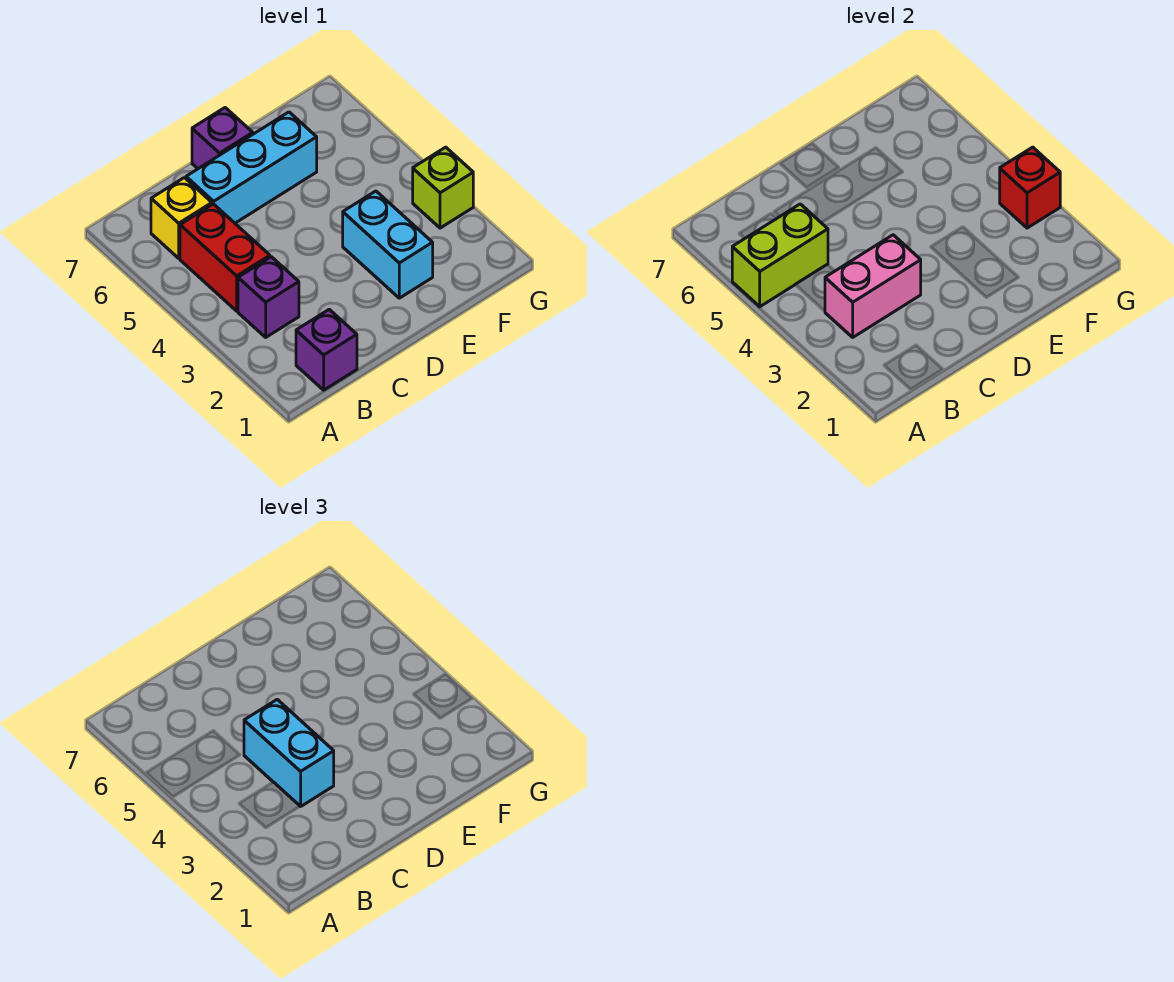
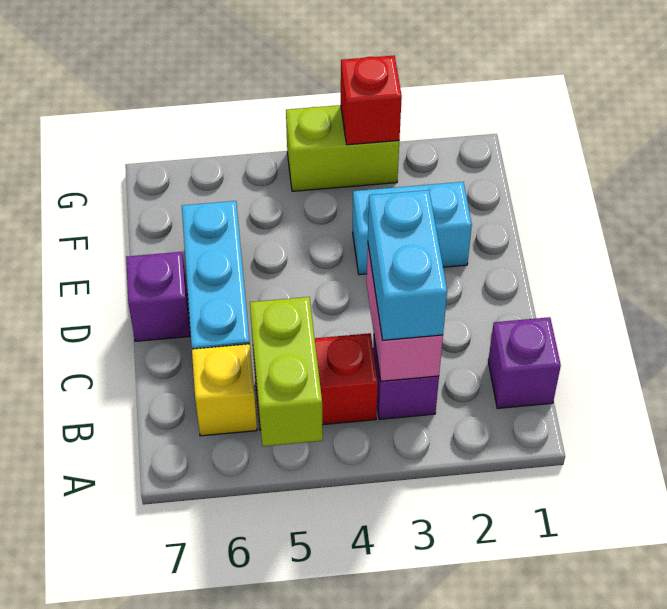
cyan brick C3:C4 level 3 -> cyan brick B3:C3 level 3
lime brick G3 level 1 -> lime brick G3:G4 level 1

